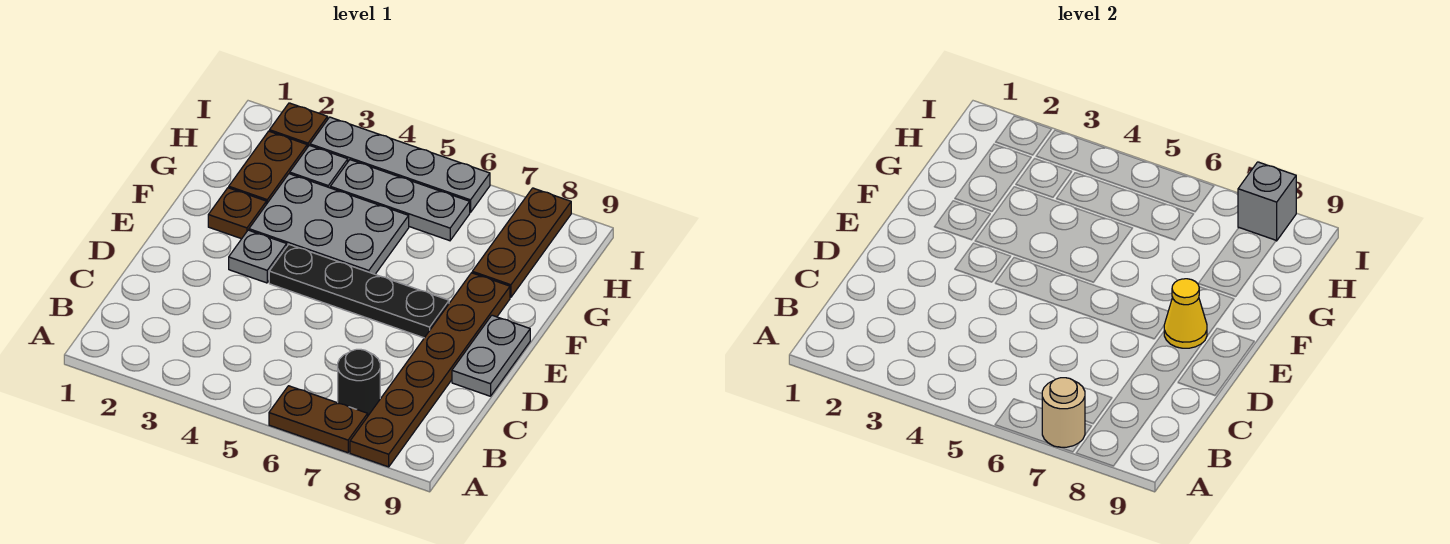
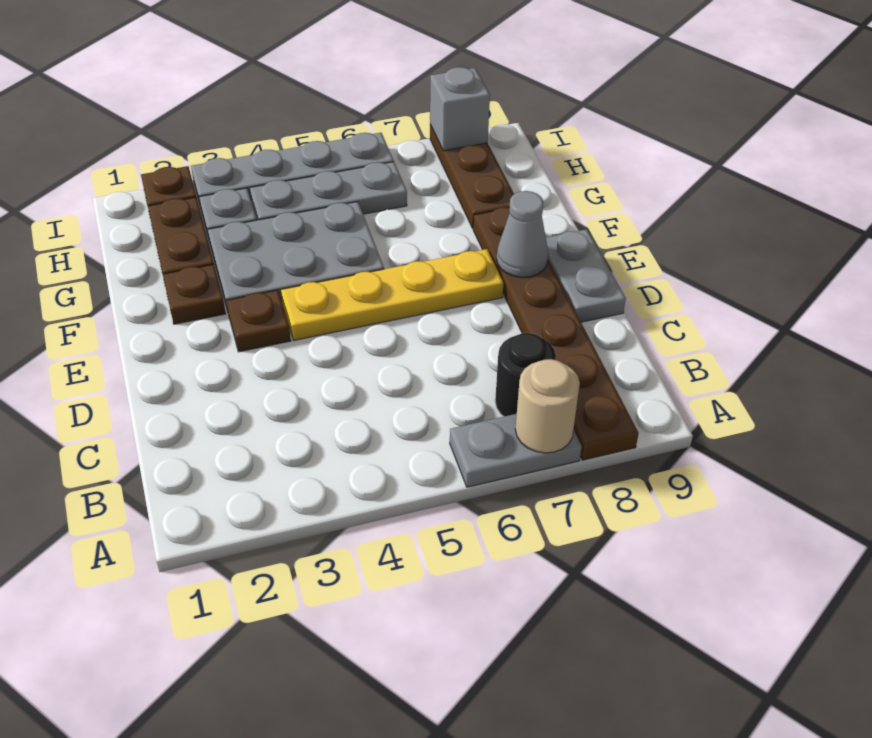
brown plate A6:A7 level 1 -> grey plate A6:A7 level 1
grey plate E3 level 1 -> brown plate E3 level 1
black plate E4:E7 level 1 -> yellow plate E4:E7 level 1
yellow cone E8 level 2 -> grey cone E8 level 2

